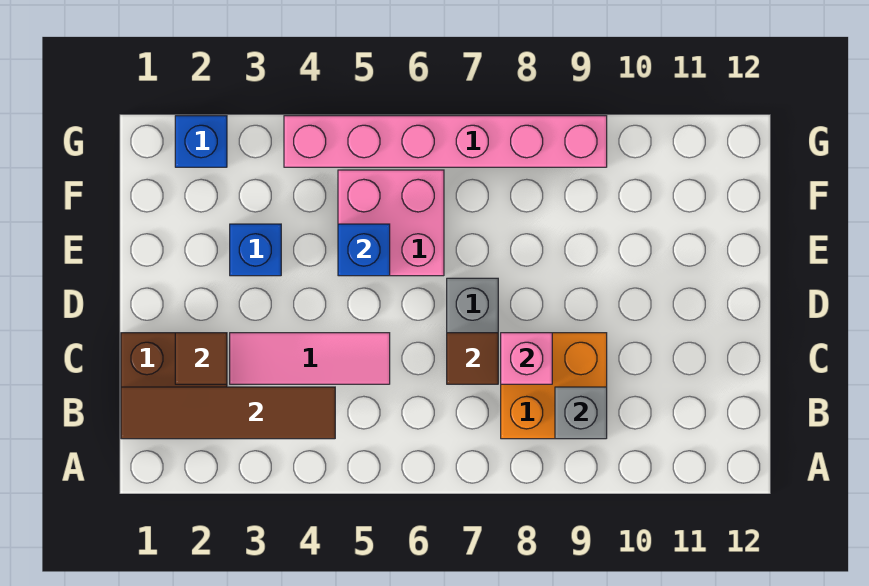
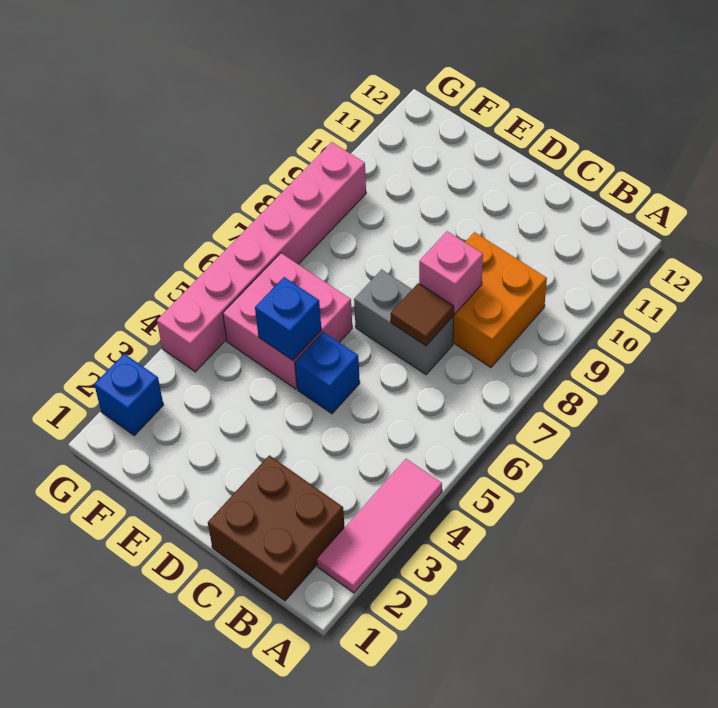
brown tile B1:B4 level 2 -> none
grey brick B9 level 2 -> none
brown tile C2 level 2 -> none
pink tile C3:C5 level 1 -> pink tile A2:A4 level 1
blue brick E3 level 1 -> blue brick D5 level 1

